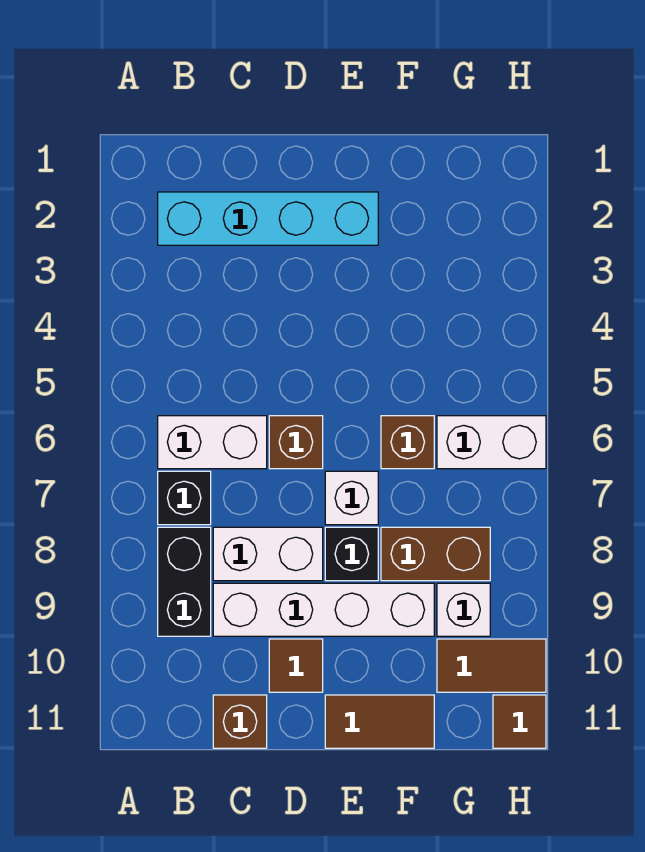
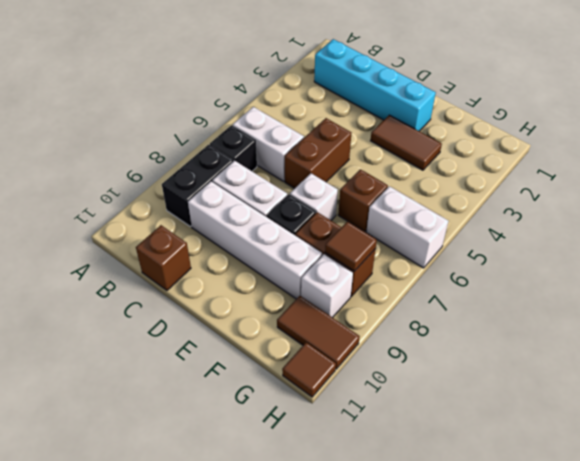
brown brick D6 level 1 -> brown brick D5:D6 level 1
brown tile D10 level 1 -> brown tile G8 level 2
brown tile E11:F11 level 1 -> brown tile E3:F3 level 1

